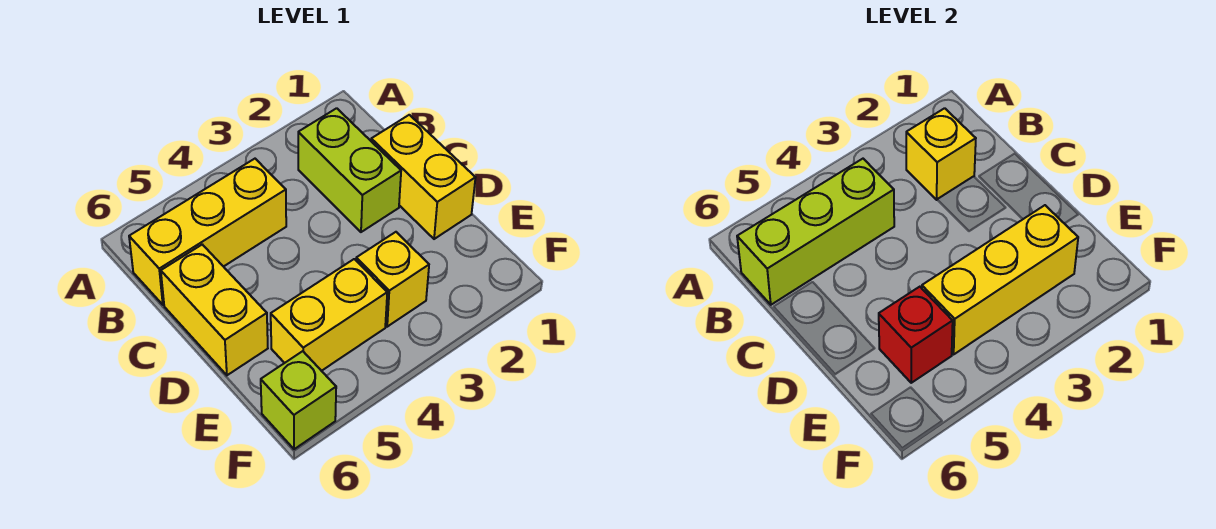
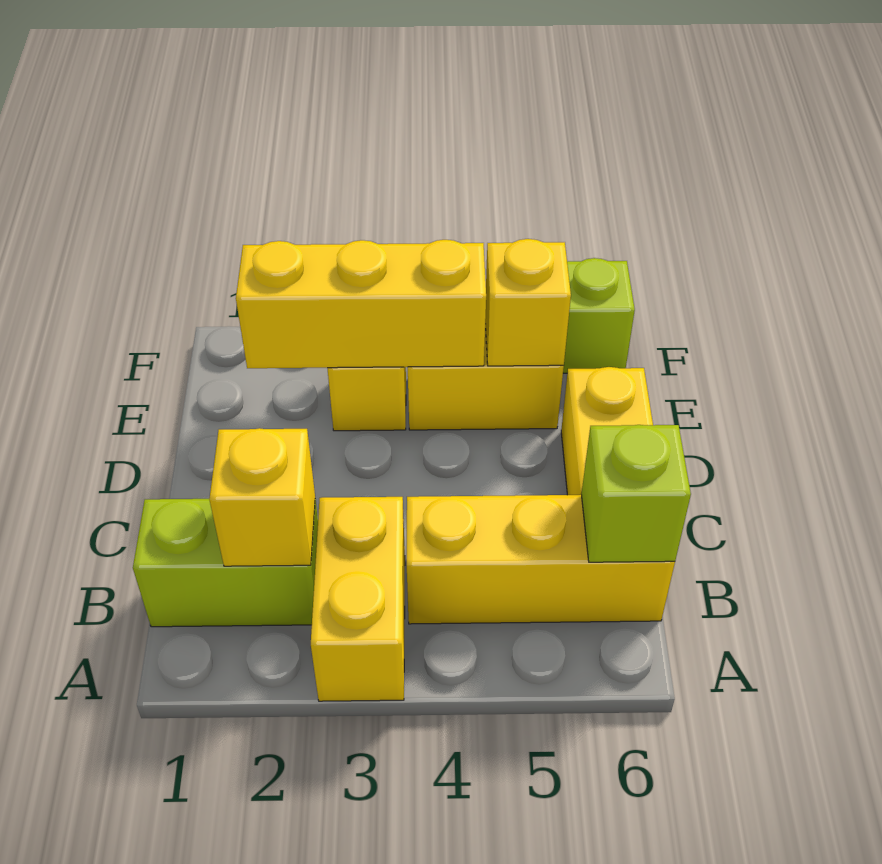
lime brick B2:C2 level 1 -> lime brick B1:B2 level 1
lime brick B4:B6 level 2 -> lime brick B6 level 2
yellow brick C1:D1 level 1 -> yellow brick A3:B3 level 1
red brick E5 level 2 -> yellow brick E5 level 2

